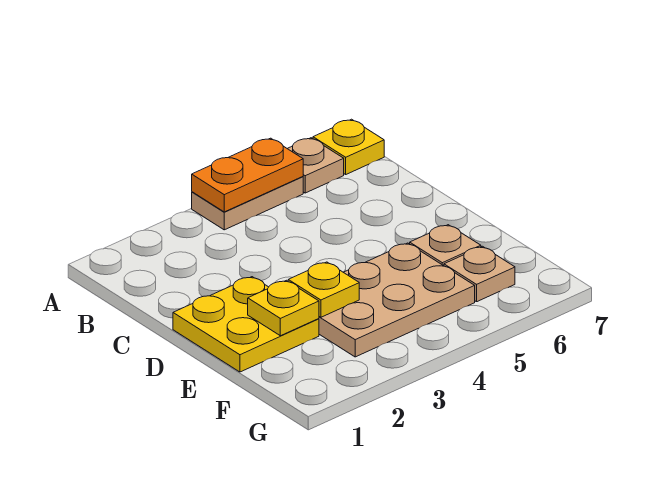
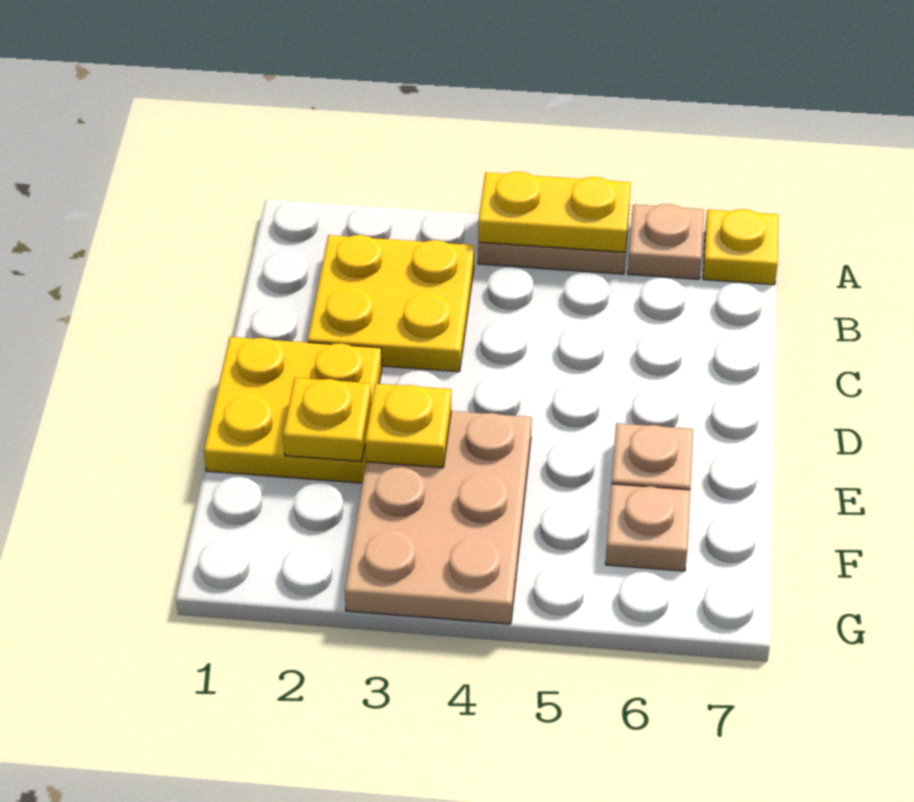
orange plate A4:A5 level 2 -> yellow plate A4:A5 level 2
none -> yellow plate B2:C3 level 1
tan plate E3:F5 level 1 -> tan plate E3:G4 level 1

